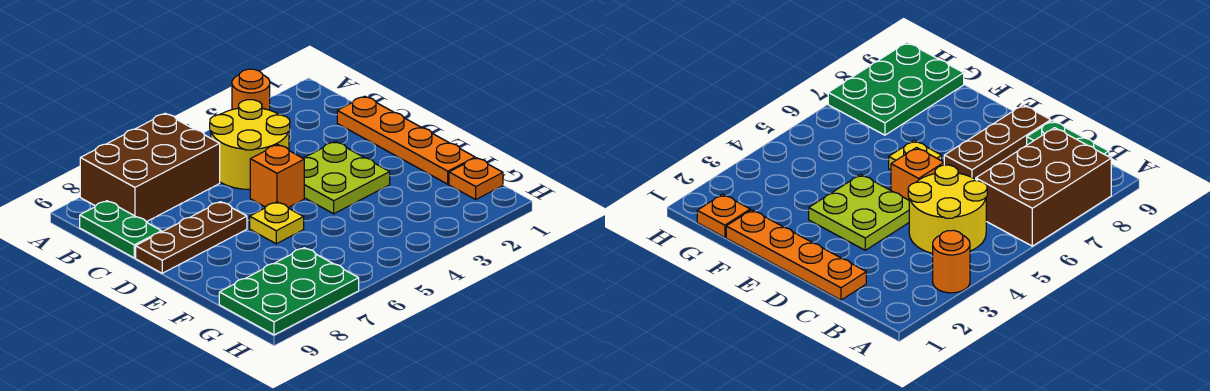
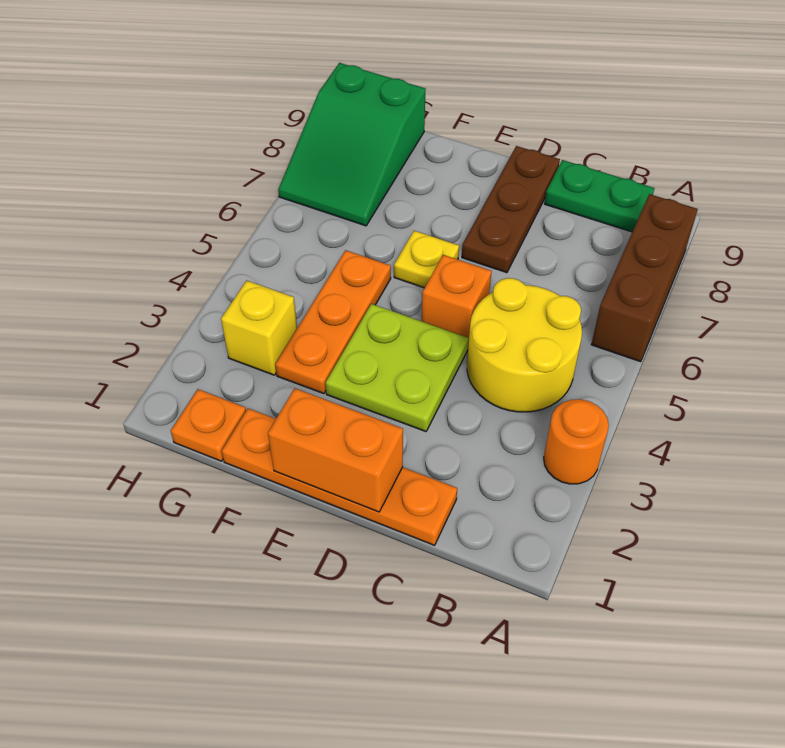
brown brick A6:B8 level 1 -> brown brick A6:A8 level 1
none -> orange brick D1:E1 level 2
none -> orange plate F3:F5 level 1
none -> yellow brick G3 level 1
green plate G7:H9 level 1 -> green slope G7:H9 level 1 top 9

